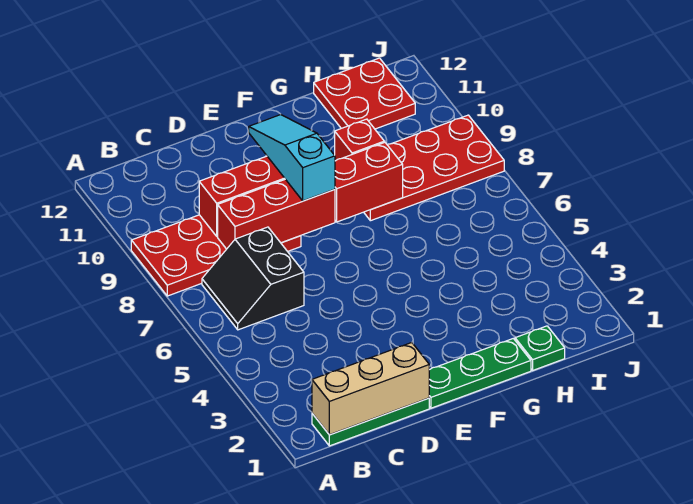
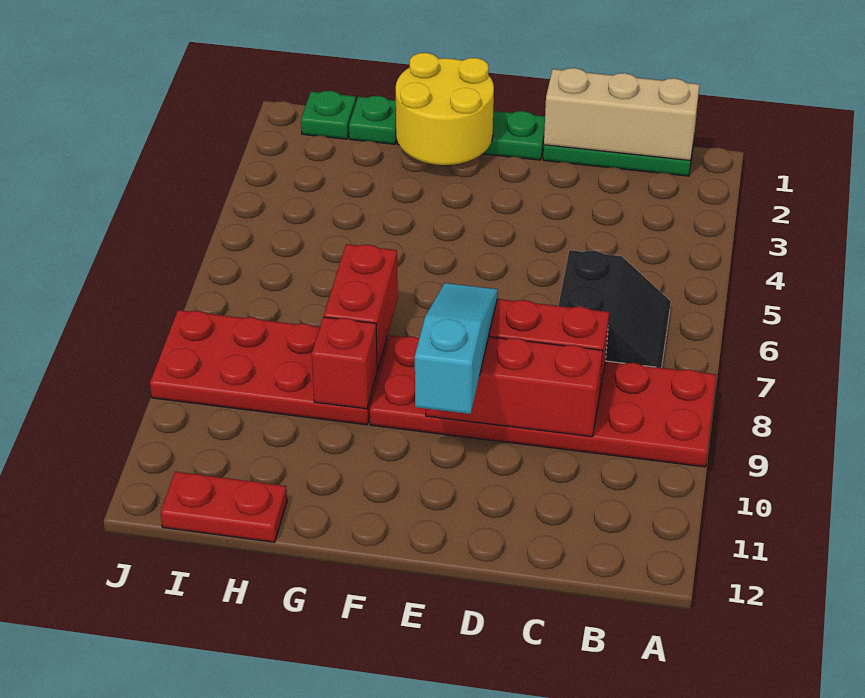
red plate A8:D9 level 1 -> red plate A8:F9 level 1
cyan slope E8:E10 level 3 top 8 -> cyan slope E8:E10 level 3 top 10
none -> yellow round brick F1:G2 level 2
red brick F8:G8 level 2 -> red brick G7:G8 level 2
red plate H11:I12 level 1 -> red plate H12:I12 level 1
none -> green plate I1 level 1

